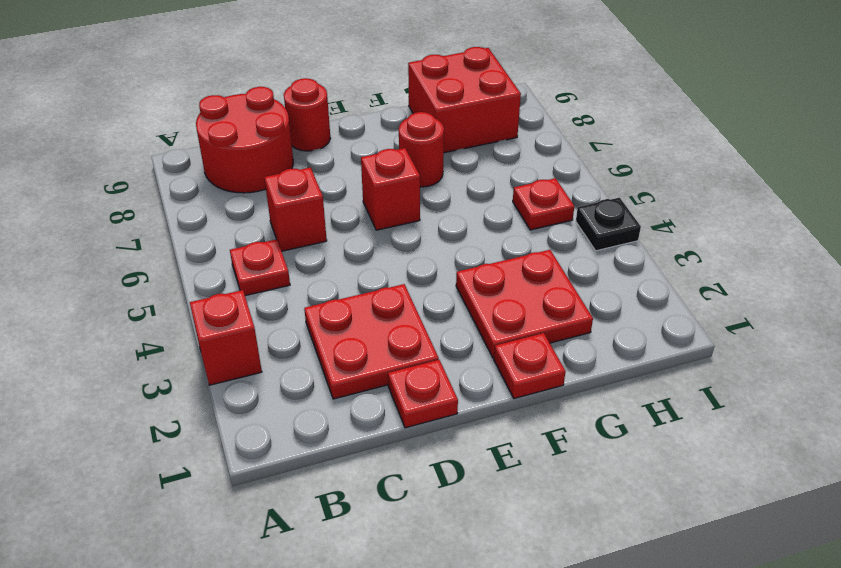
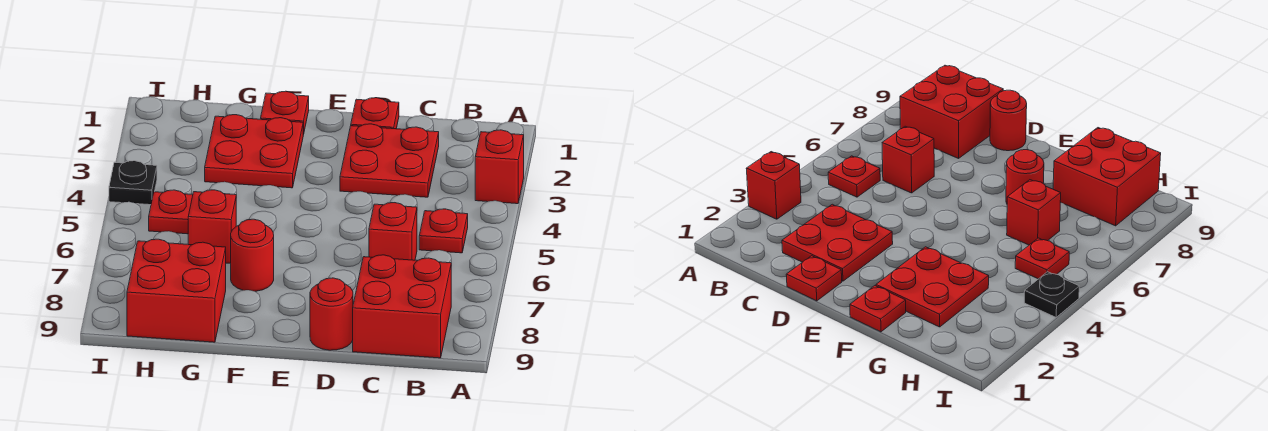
red round brick B8:C9 level 1 -> red brick B8:C9 level 1
red brick E6 level 1 -> red brick G6 level 1

